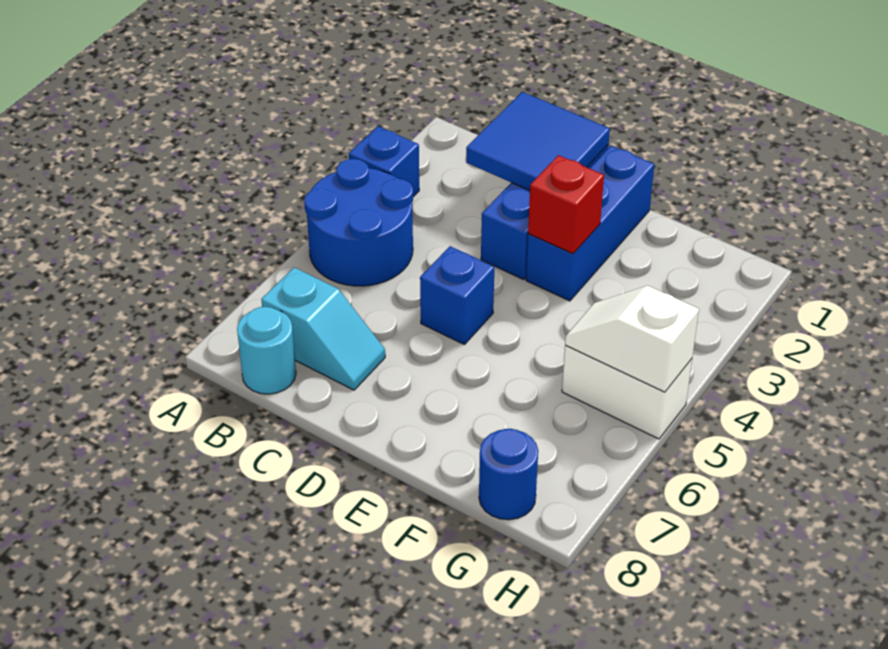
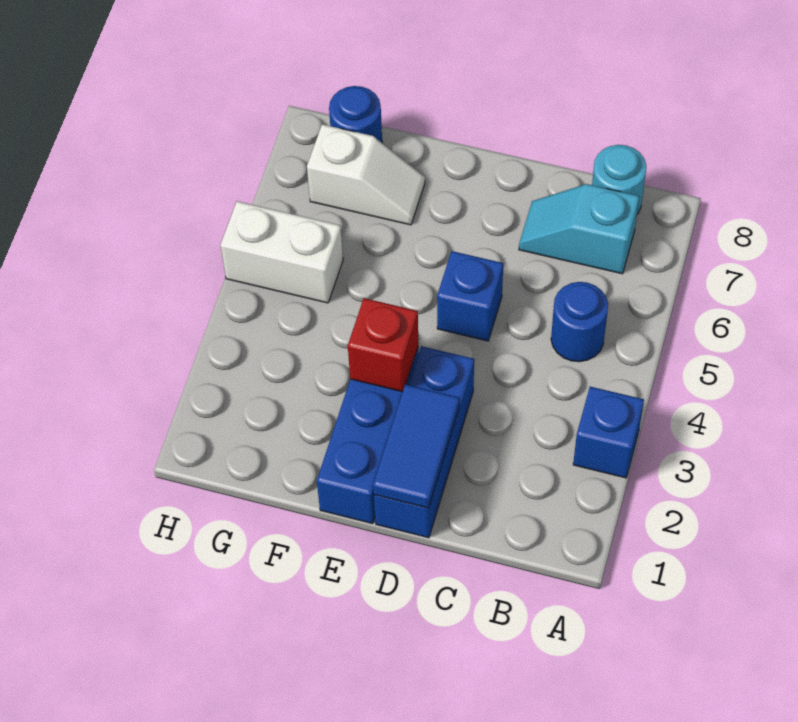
blue round brick A4:B5 level 1 -> blue round brick B5 level 1
blue tile C1:D2 level 2 -> blue tile D1:D2 level 2
white slope G5:H5 level 2 top H -> white slope F7:G7 level 1 top G

